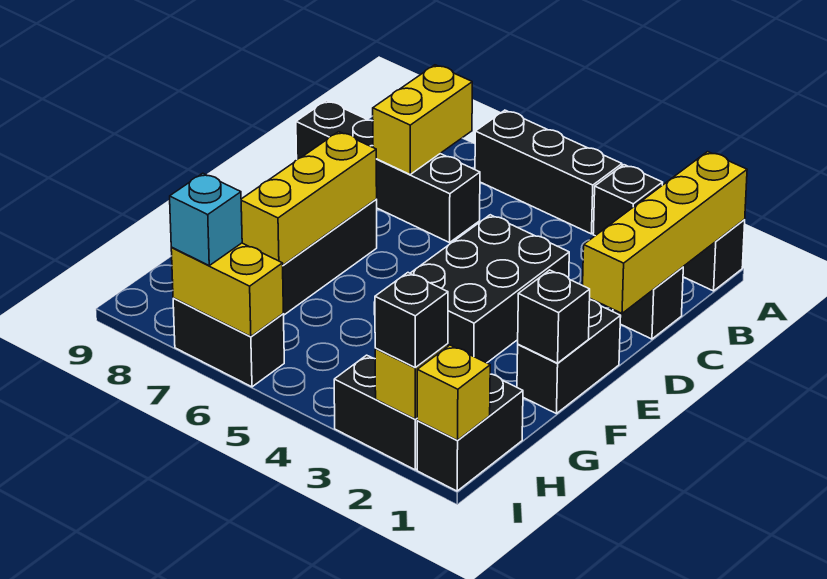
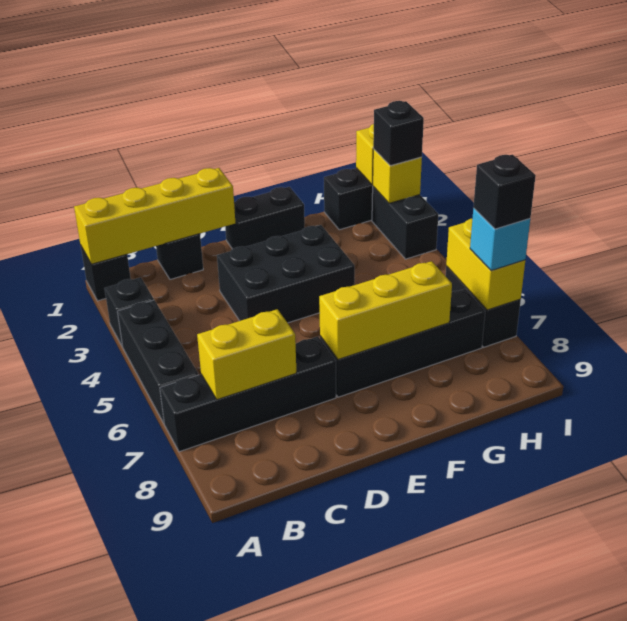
black brick C6:C9 level 1 -> black brick A7:D7 level 1
black brick F1 level 2 -> black brick I7 level 4

